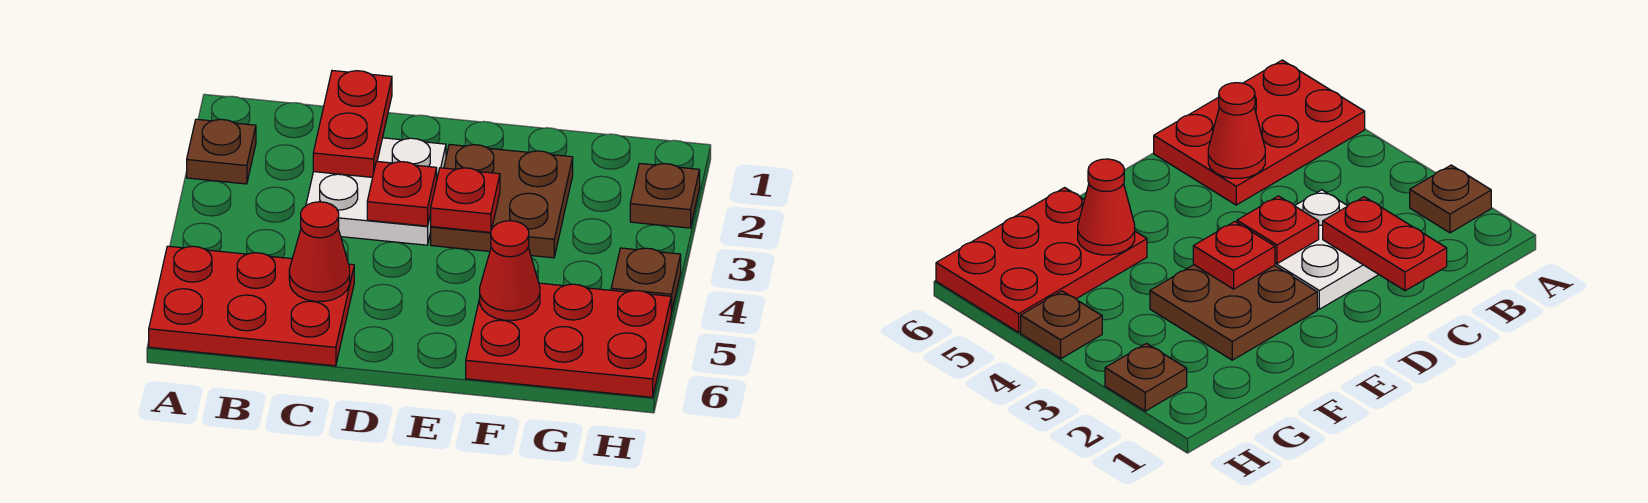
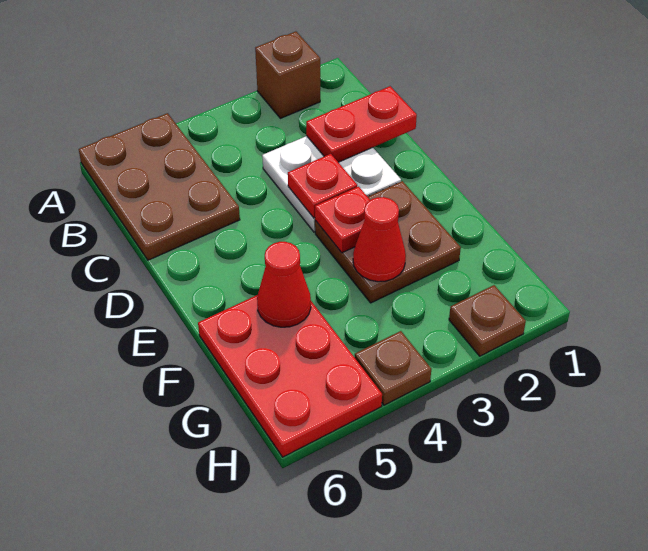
brown plate A2 level 1 -> brown brick A2 level 1
red plate A5:C6 level 1 -> brown plate A5:C6 level 1
red cone C5 level 2 -> red cone F3 level 2

